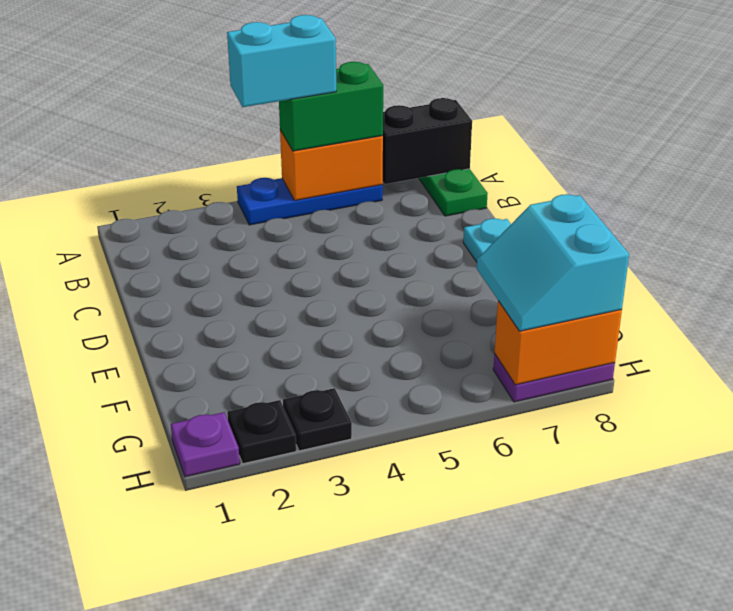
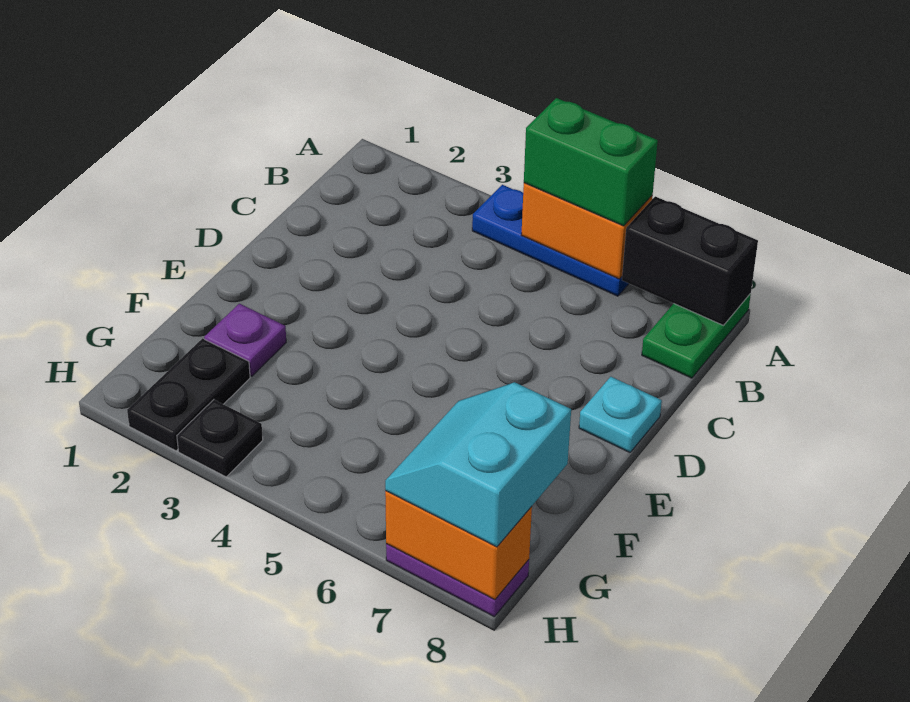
cyan brick A4:A5 level 4 -> none
purple plate H1 level 1 -> purple plate F2 level 1
black plate H2 level 1 -> black plate G2:H2 level 1

